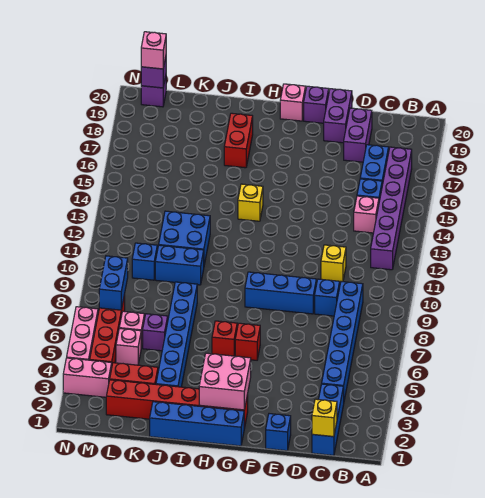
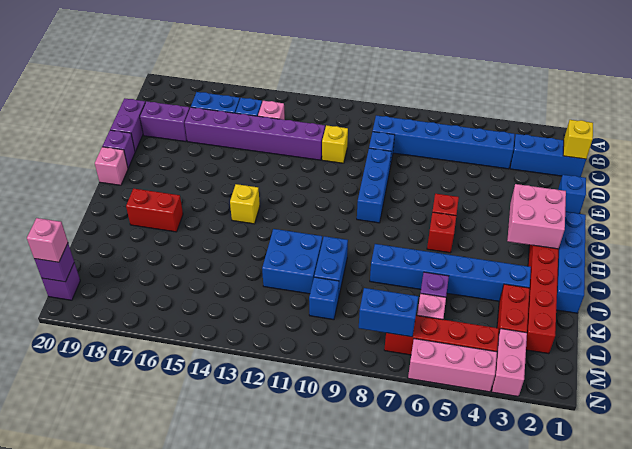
purple brick B12:B17 level 1 -> purple brick D12:D17 level 1
purple brick E19:E20 level 1 -> purple brick D20:E20 level 1
pink brick L5 level 1 -> none

